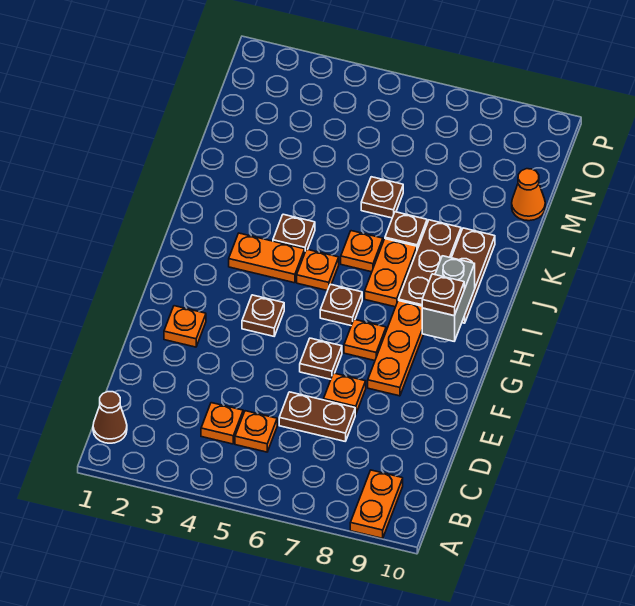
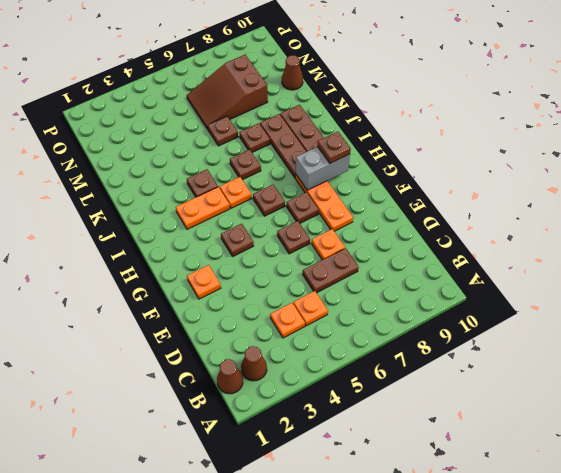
orange plate A9:B9 level 1 -> none
none -> brown cone B2 level 1
orange plate G7 level 1 -> brown plate G7 level 1
grey brick H9:I9 level 2 -> grey brick H8:H9 level 2
orange plate I7:J7 level 1 -> none
orange plate J6 level 1 -> brown plate J6 level 1
none -> brown slope M6:N8 level 1 top 8
orange cone M10 level 1 -> brown cone M10 level 1

